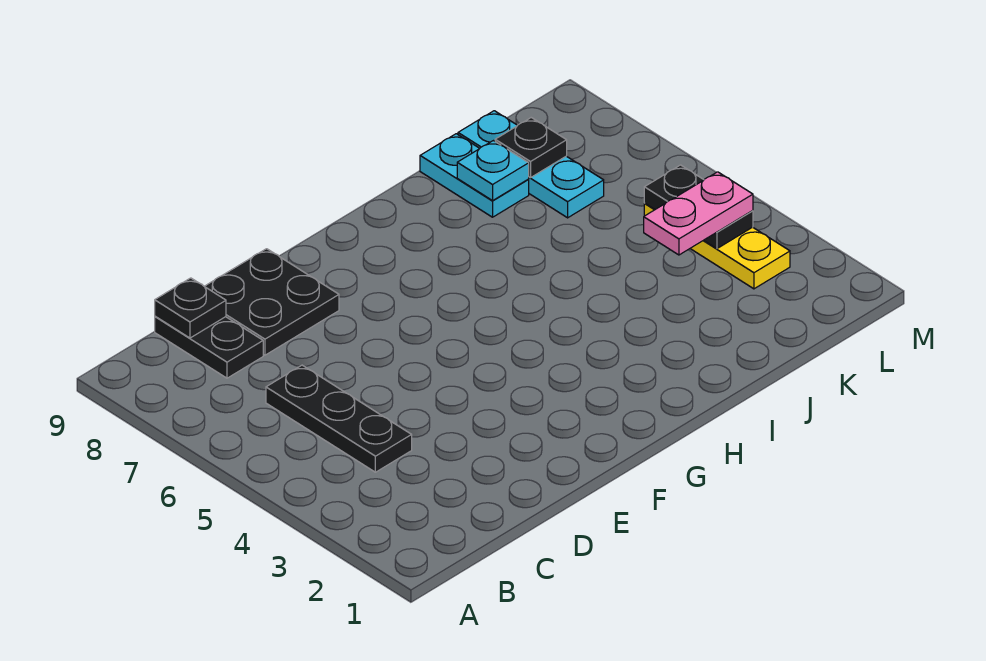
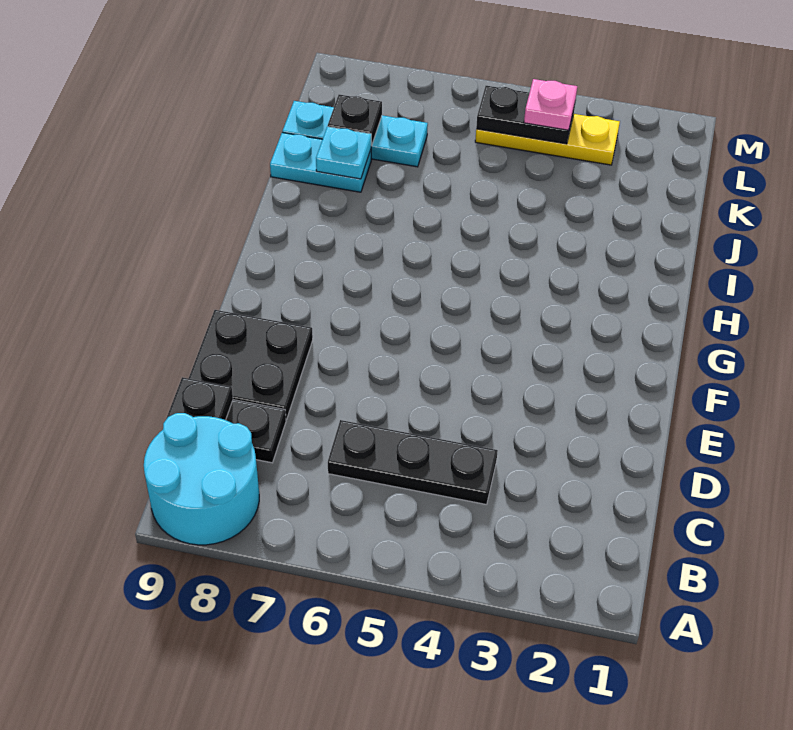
none -> cyan round brick A8:B9 level 1
pink plate K4:L4 level 3 -> pink plate L4 level 3

